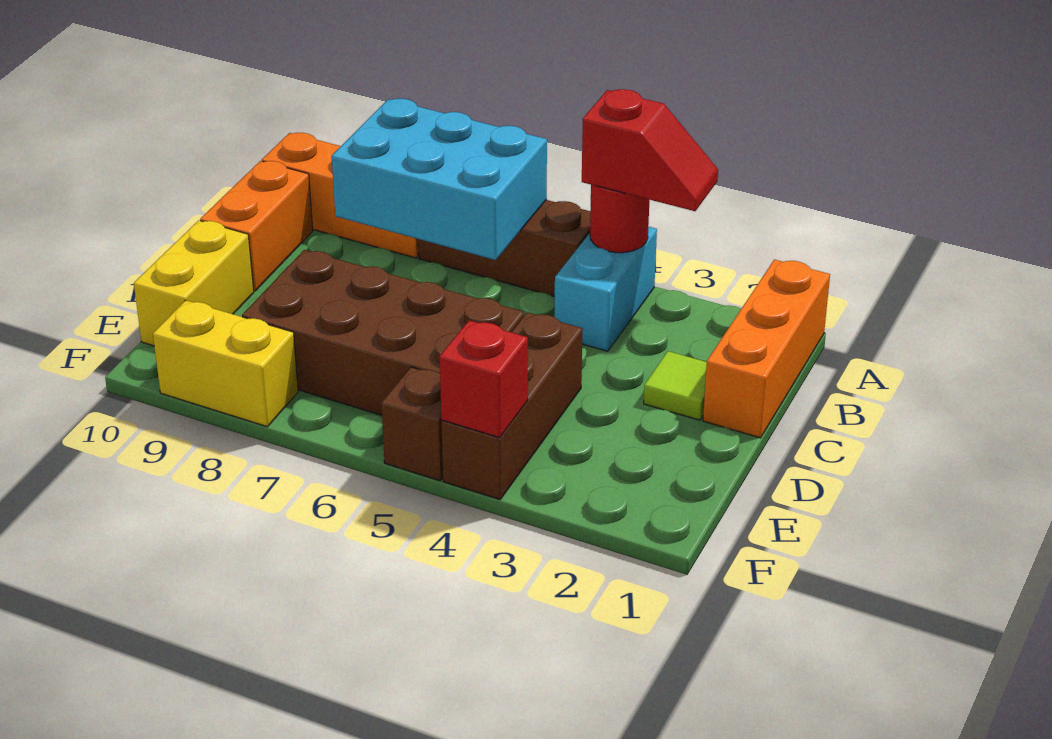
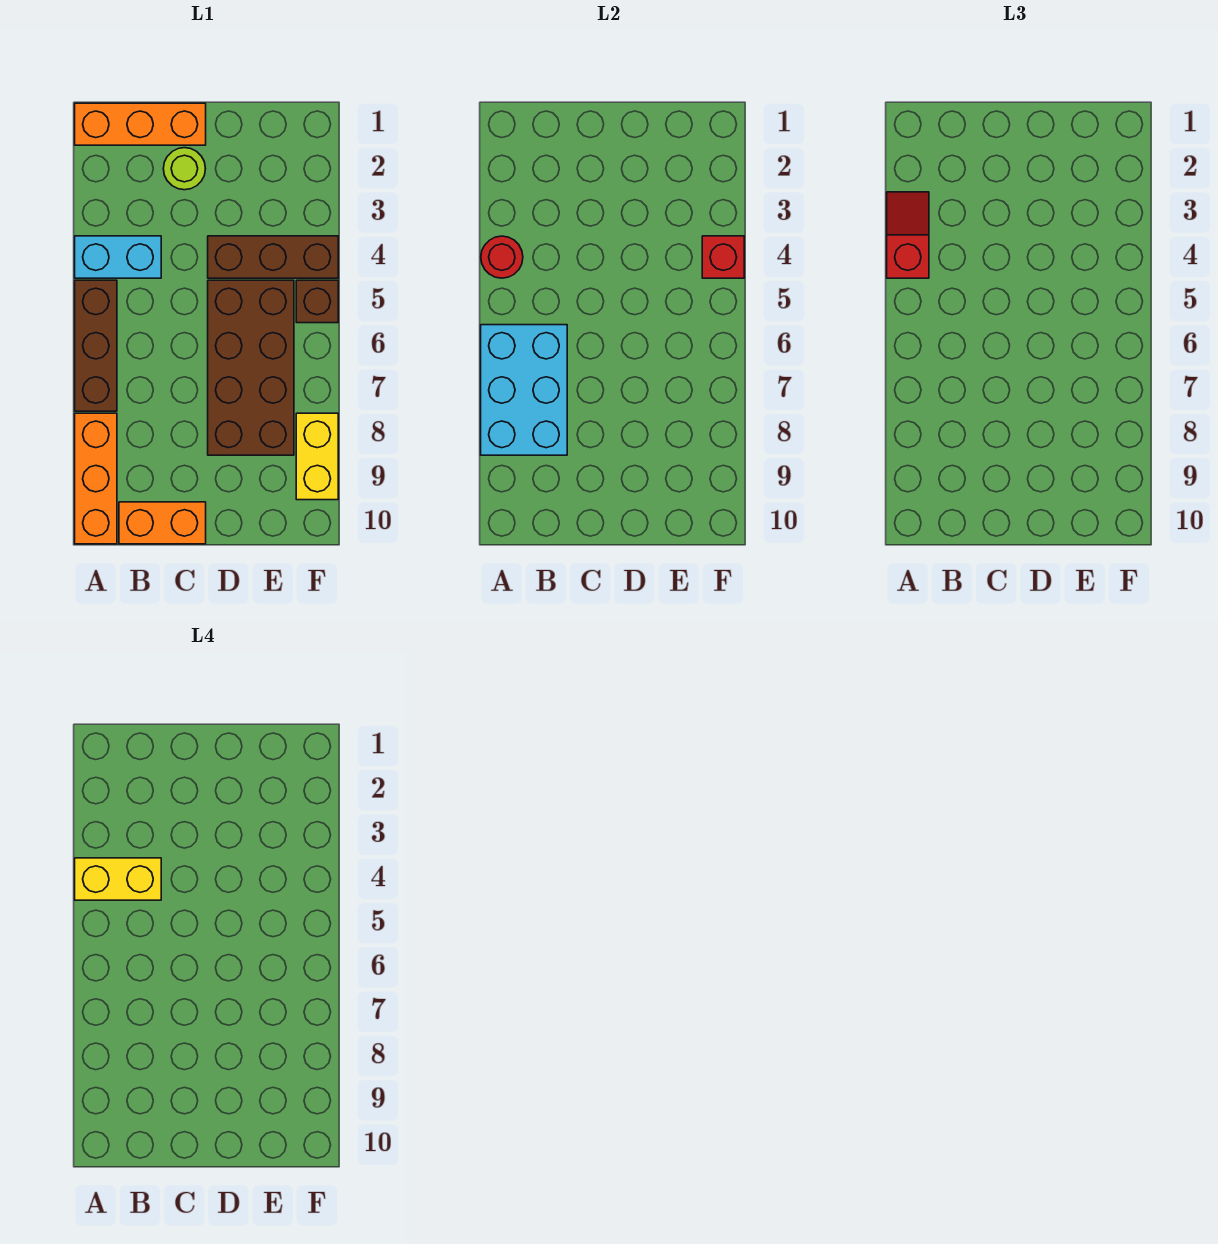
lime tile C2 level 1 -> lime round brick C2 level 1
yellow brick D10:E10 level 1 -> yellow brick A4:B4 level 4

